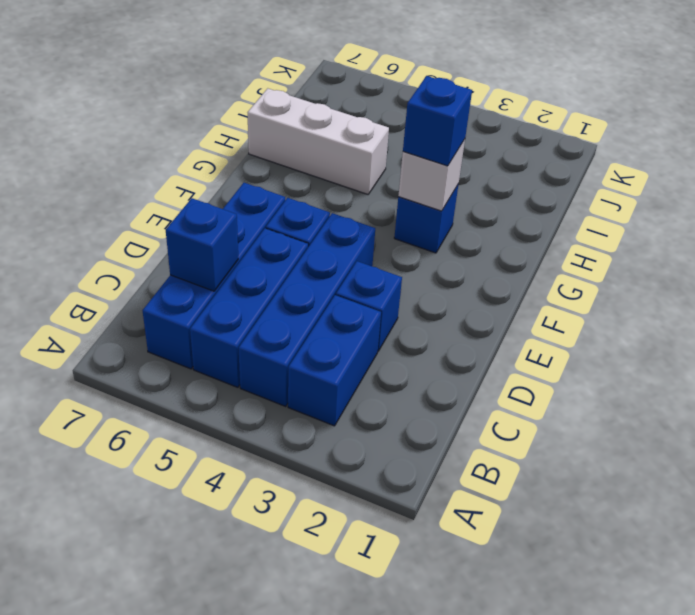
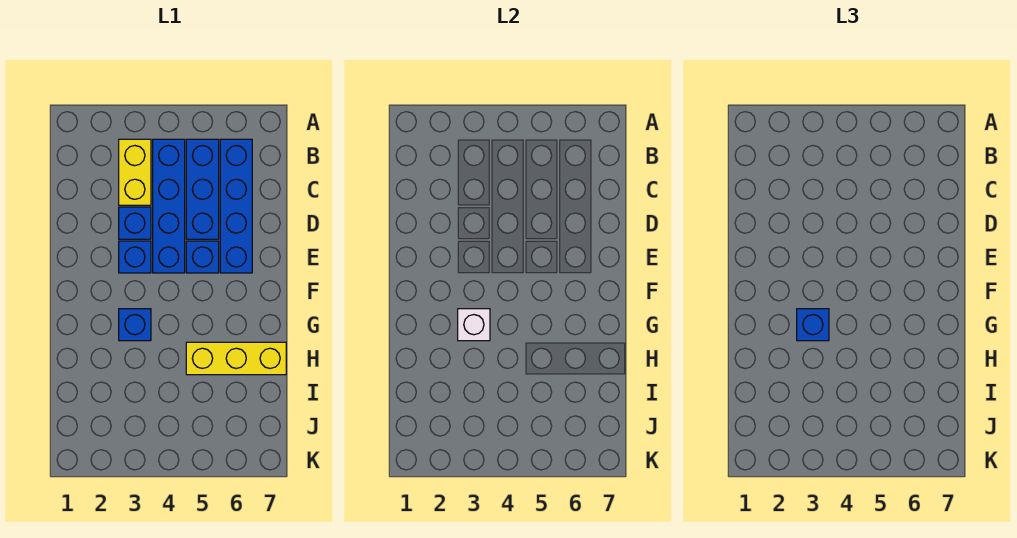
blue brick B3:C3 level 1 -> yellow brick B3:C3 level 1
blue brick C6 level 2 -> blue brick E3 level 1
white brick H5:H7 level 1 -> yellow brick H5:H7 level 1

